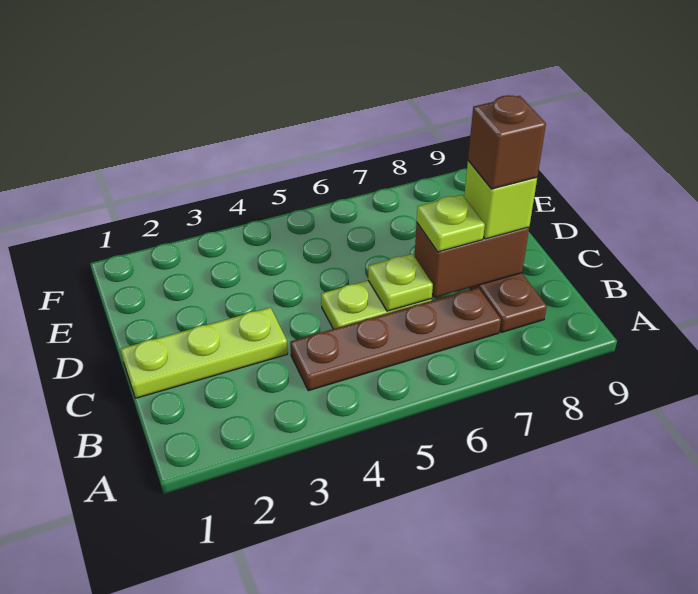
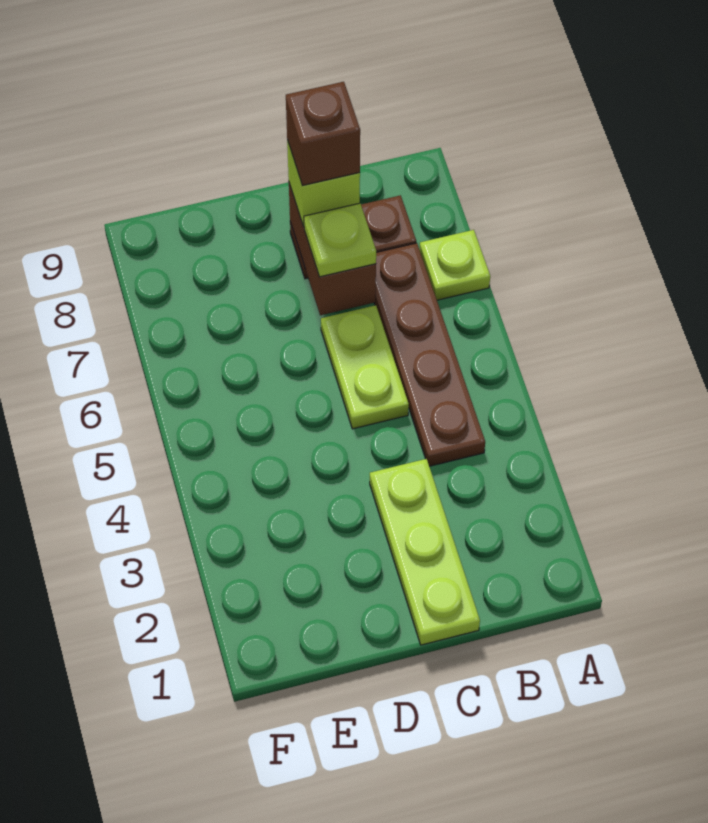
lime plate C6 level 2 -> lime plate A7 level 1

